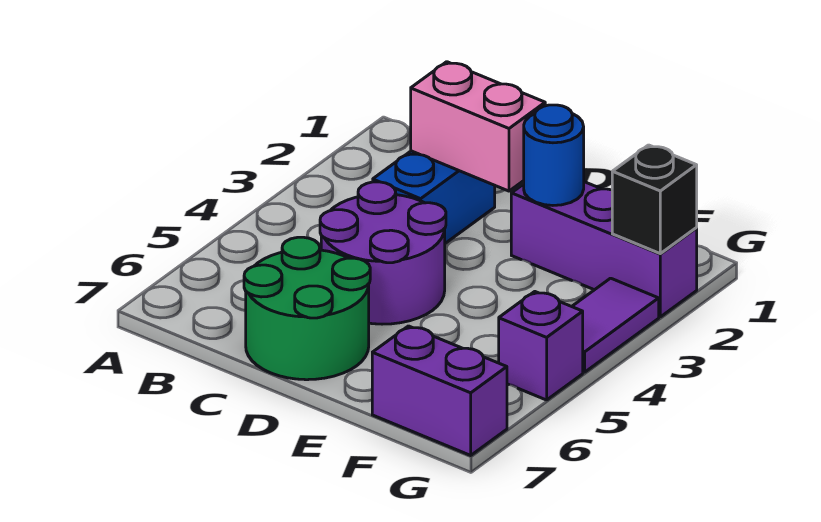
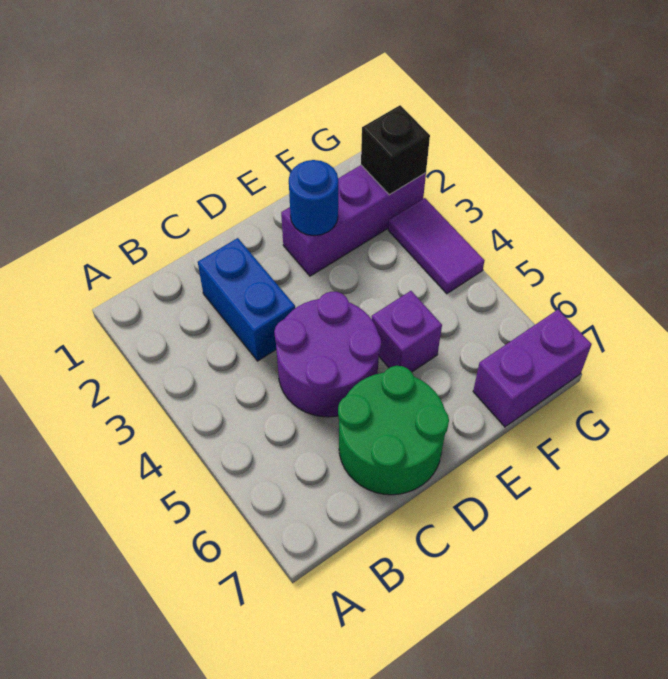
pink brick C2:D2 level 2 -> none
purple brick G5 level 1 -> purple brick E5 level 1

